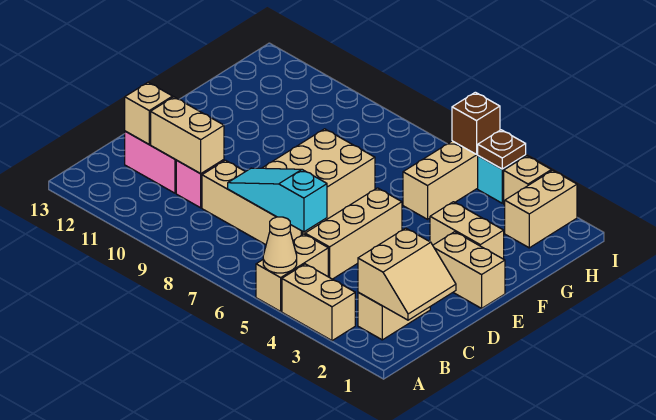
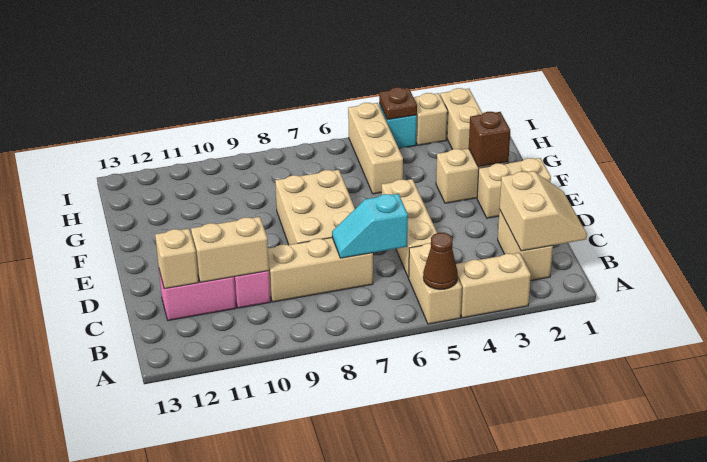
tan cone A5 level 2 -> brown cone A5 level 2
cyan slope C6:C8 level 2 top 6 -> cyan slope C6:C7 level 2 top 6
brown brick I5 level 2 -> brown brick F2 level 2

